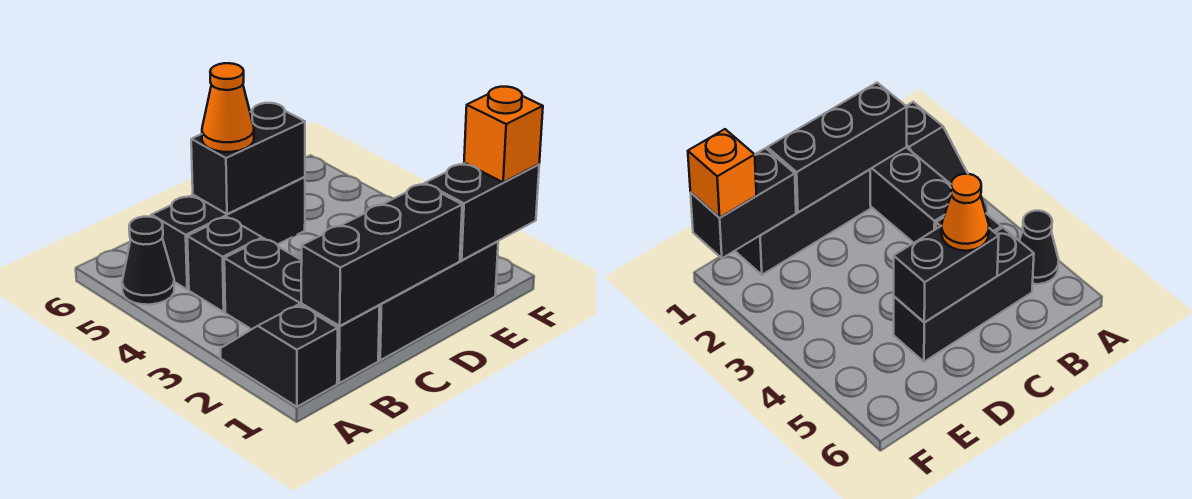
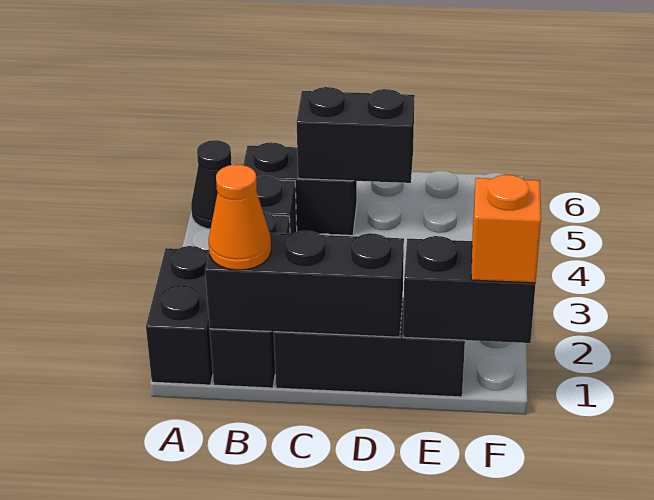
black slope A1:A2 level 1 top 1 -> black brick A1:A2 level 1
black brick B5:D5 level 1 -> black brick B5:C5 level 1
orange cone C5 level 3 -> orange cone B1 level 3

